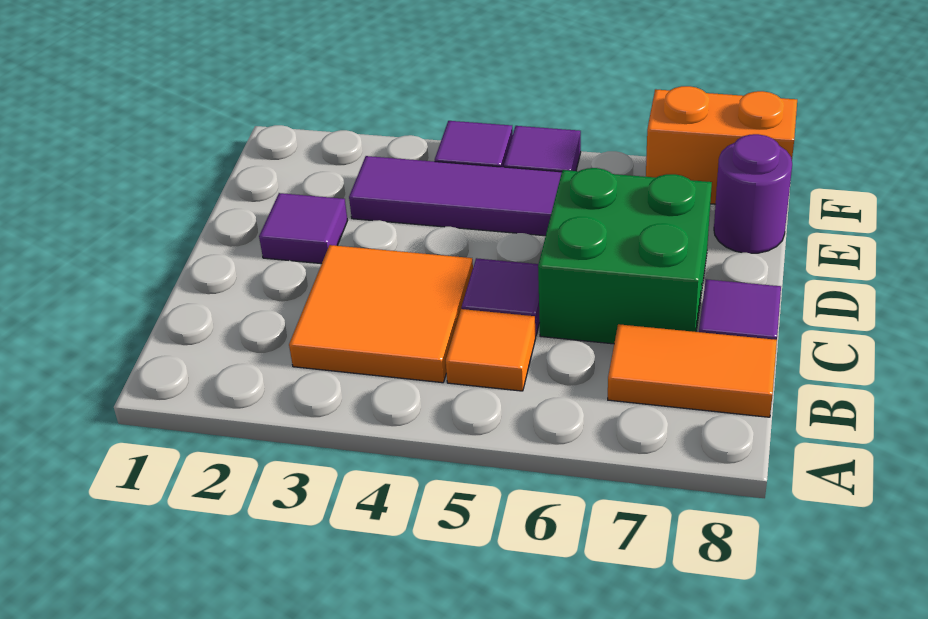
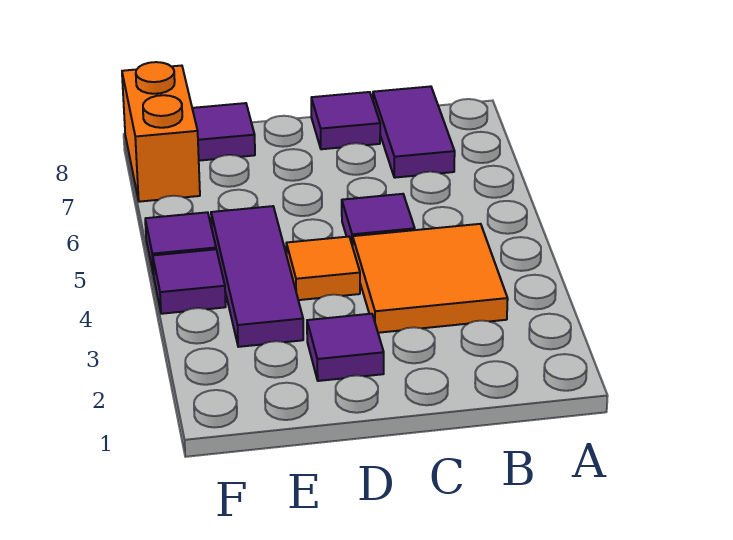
orange tile B5 level 1 -> orange tile D4 level 1
orange tile B7:B8 level 1 -> purple tile B7:B8 level 1
green brick C6:D7 level 1 -> none
purple round brick E8 level 1 -> purple tile E8 level 1

